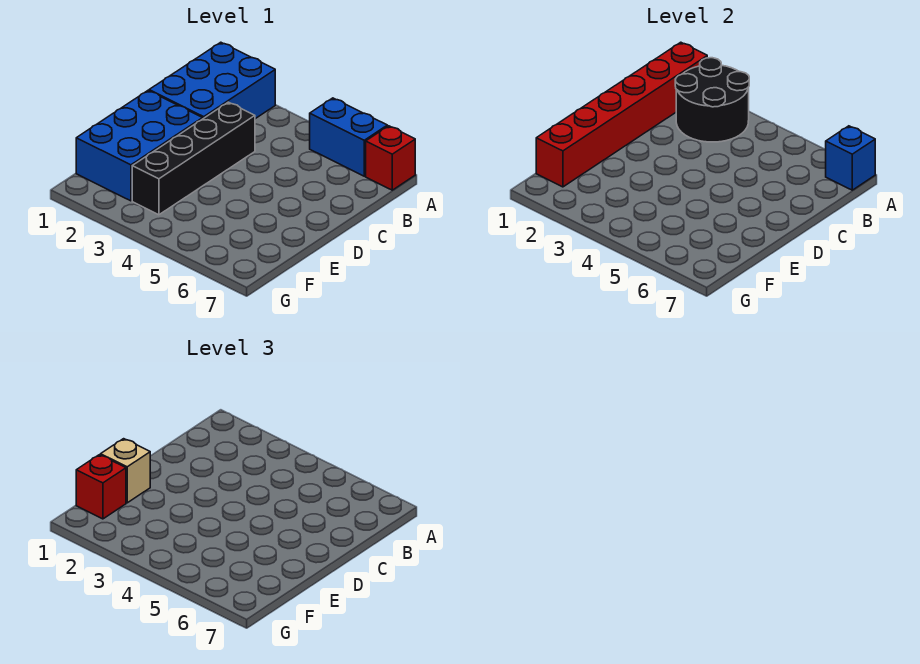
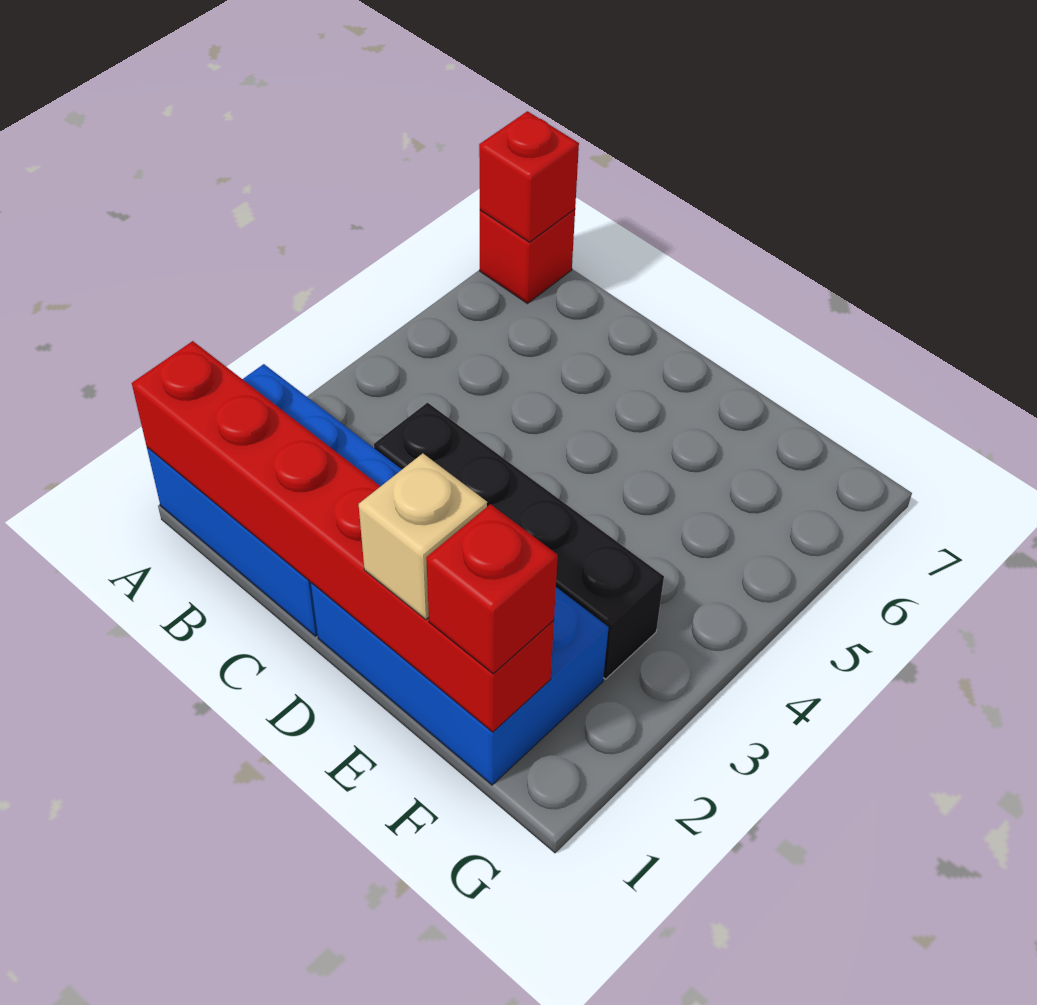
black round brick A2:B3 level 2 -> none
blue brick A5:A6 level 1 -> none
blue brick A7 level 2 -> red brick A7 level 2

